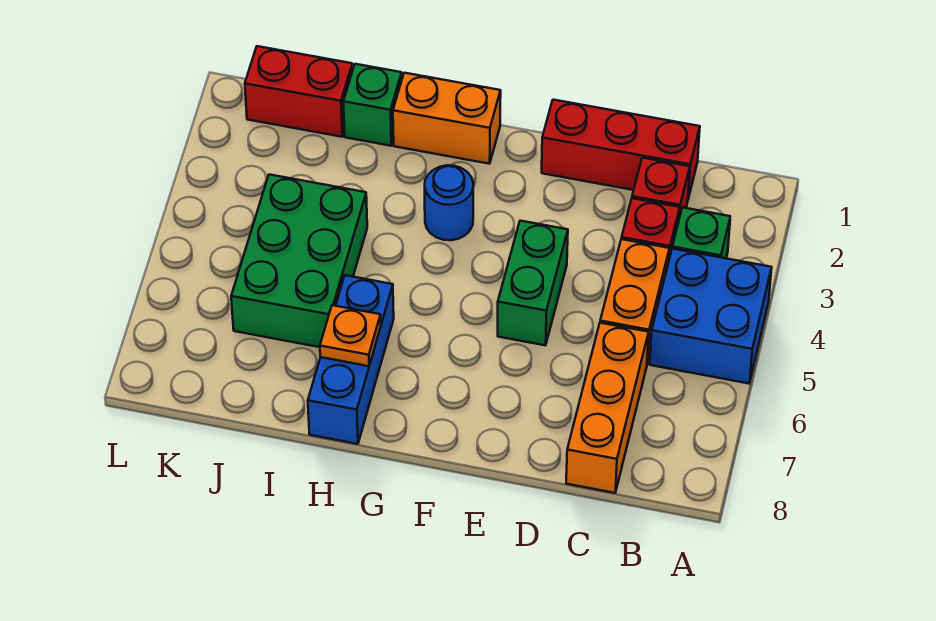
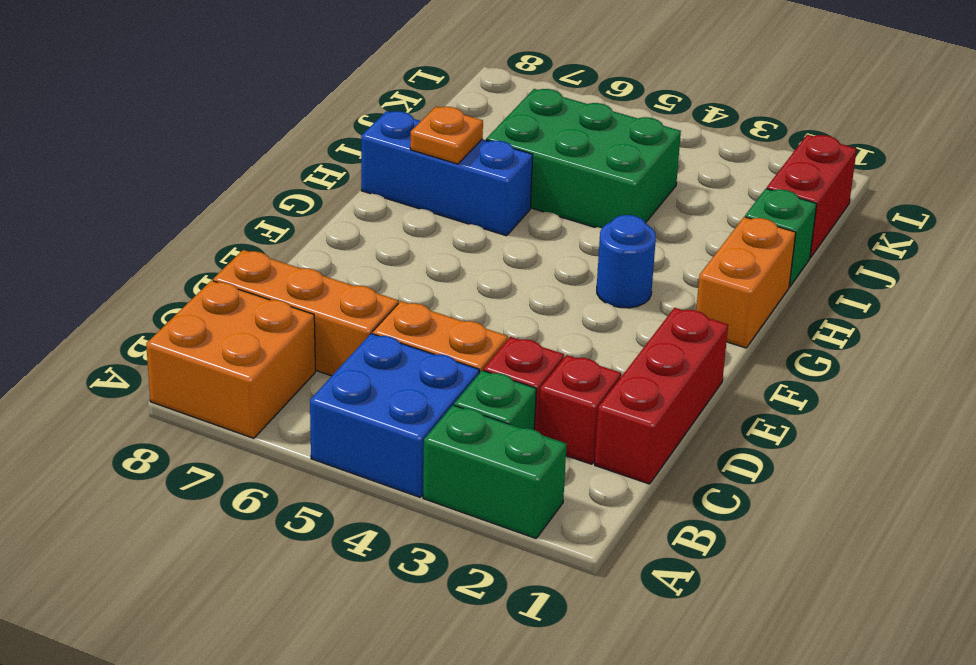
none -> orange brick A7:B8 level 1
green brick E4:E5 level 1 -> green brick A2:A3 level 1

